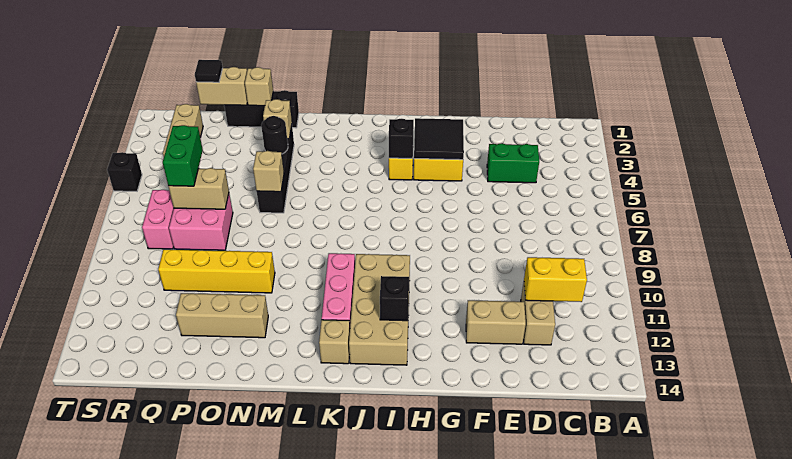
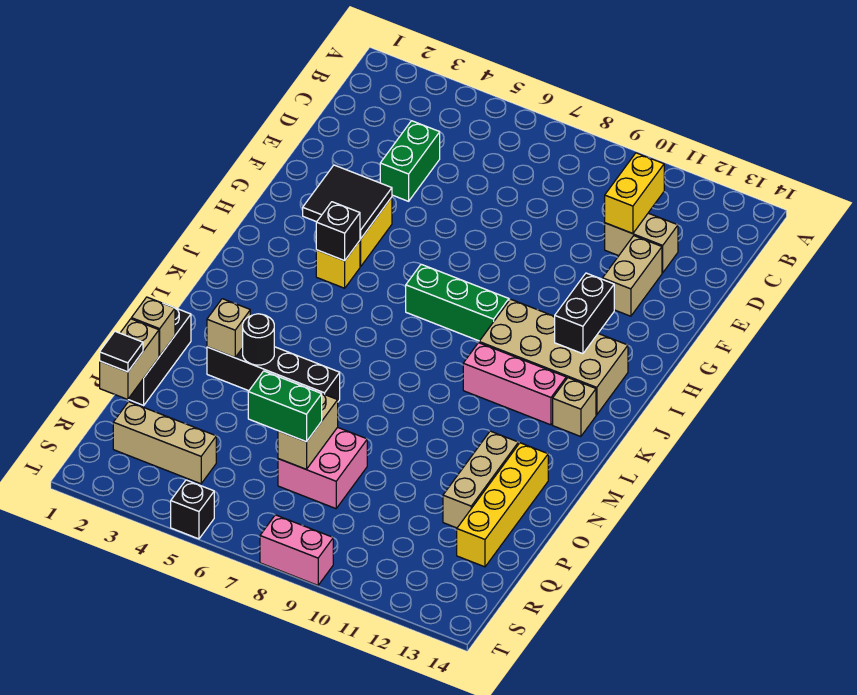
none -> green brick I7:I9 level 1
black brick I12 level 2 -> black brick H12:I12 level 2
tan brick N6 level 2 -> none
yellow brick N10:Q10 level 1 -> yellow brick N13:Q13 level 1
pink brick R7:R8 level 1 -> pink brick T8:T9 level 1

